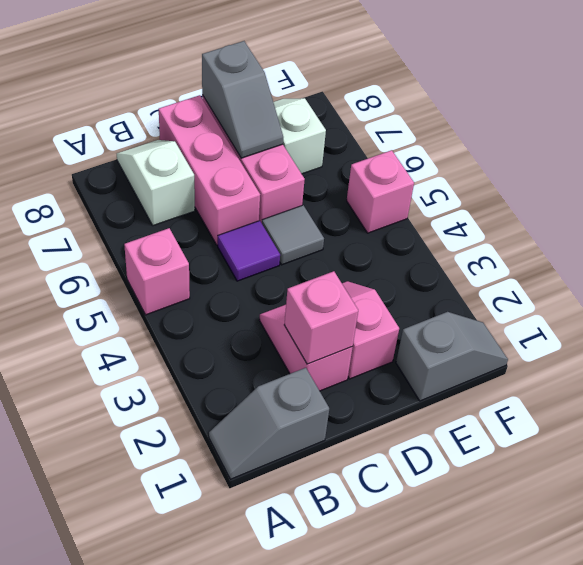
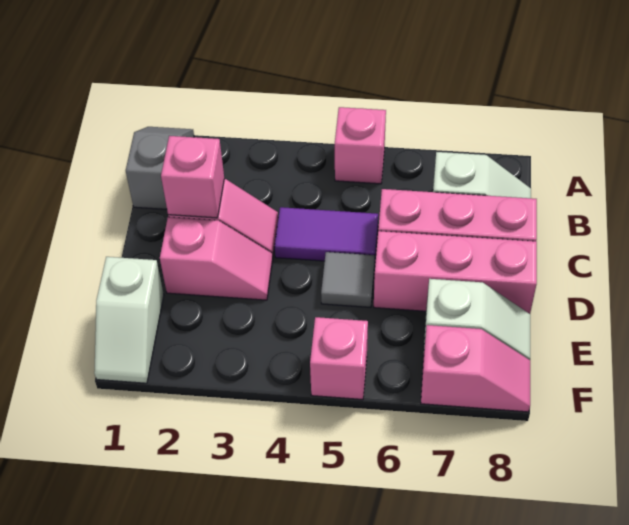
purple tile C5 level 1 -> purple tile C4:C5 level 1
grey slope D7:D8 level 2 top 8 -> none
grey slope E1:F1 level 1 top E -> white slope E1:F1 level 1 top E
none -> pink slope F7:F8 level 1 top 7

